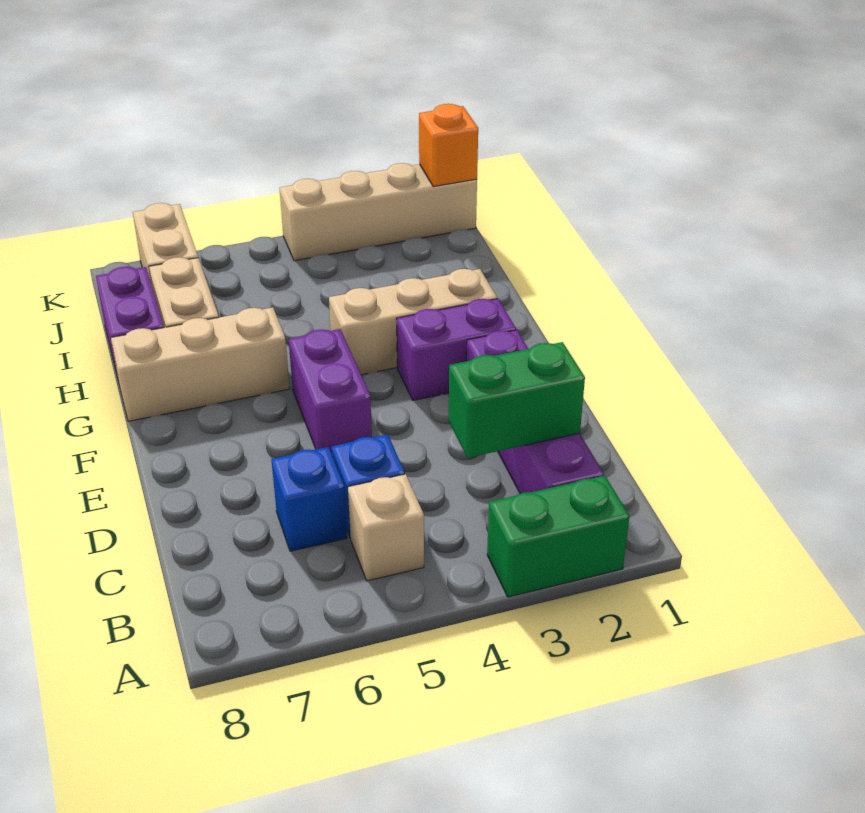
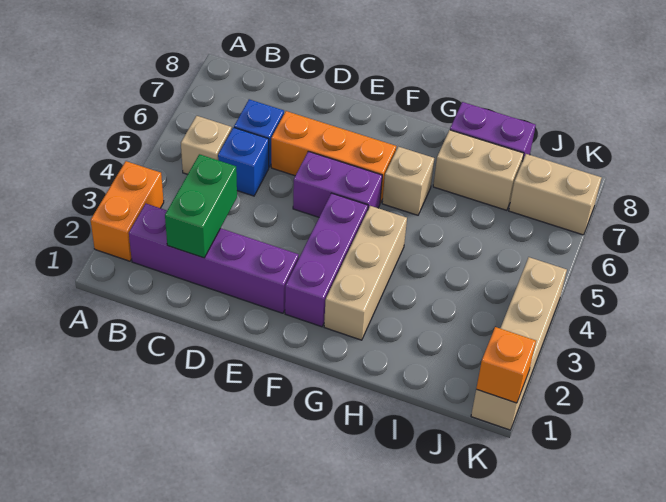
green brick A2:A3 level 1 -> orange brick A2:A3 level 1
none -> orange brick D6:F6 level 1
purple brick F2:F3 level 1 -> purple brick F2:F4 level 1
tan brick G6:G8 level 1 -> tan brick G6 level 1

